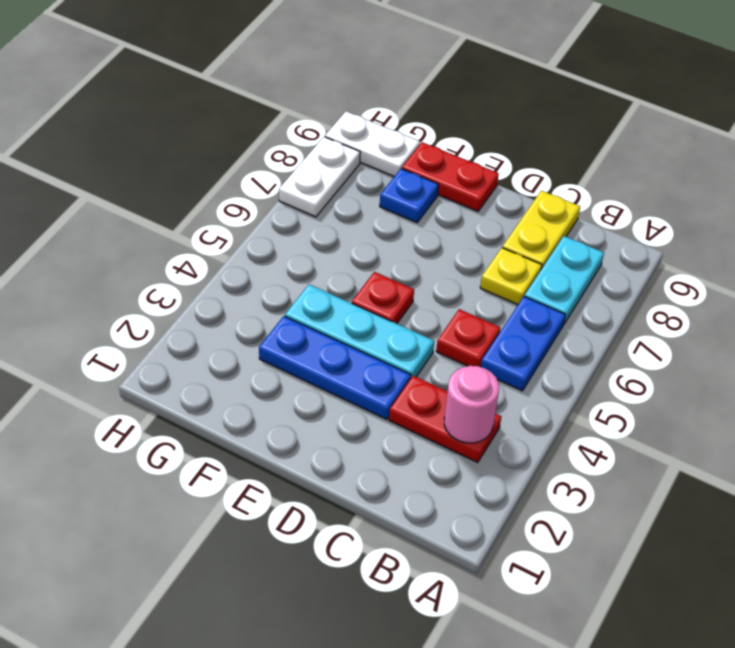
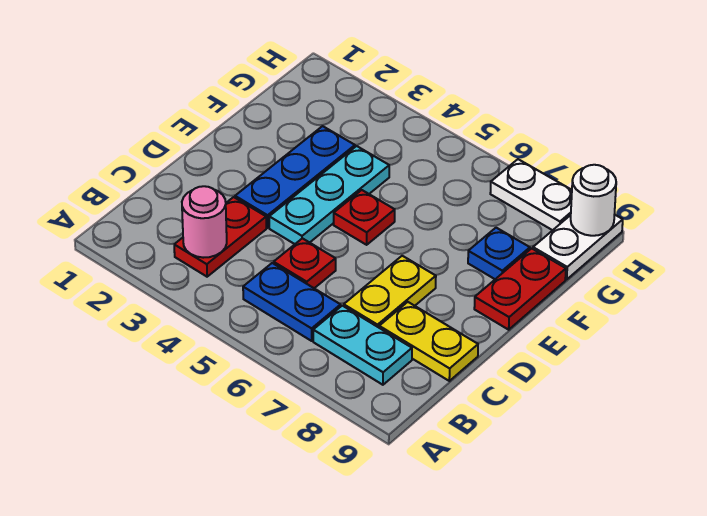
yellow plate C7 level 1 -> yellow plate C7:D7 level 1
none -> white round brick H9 level 2

